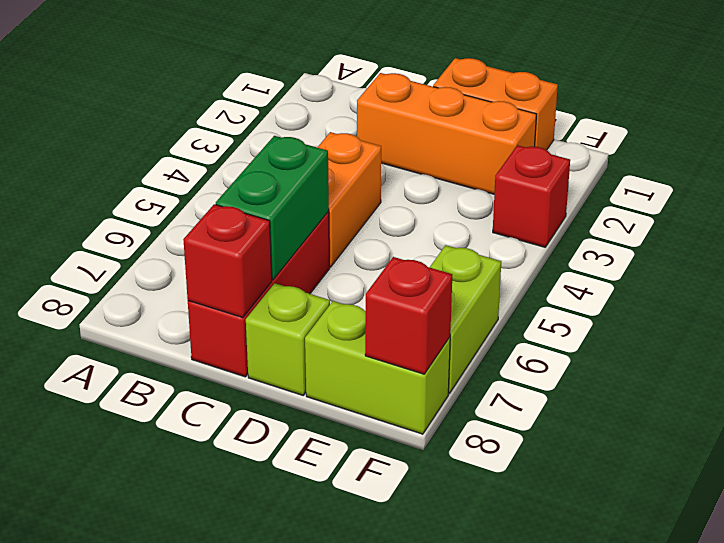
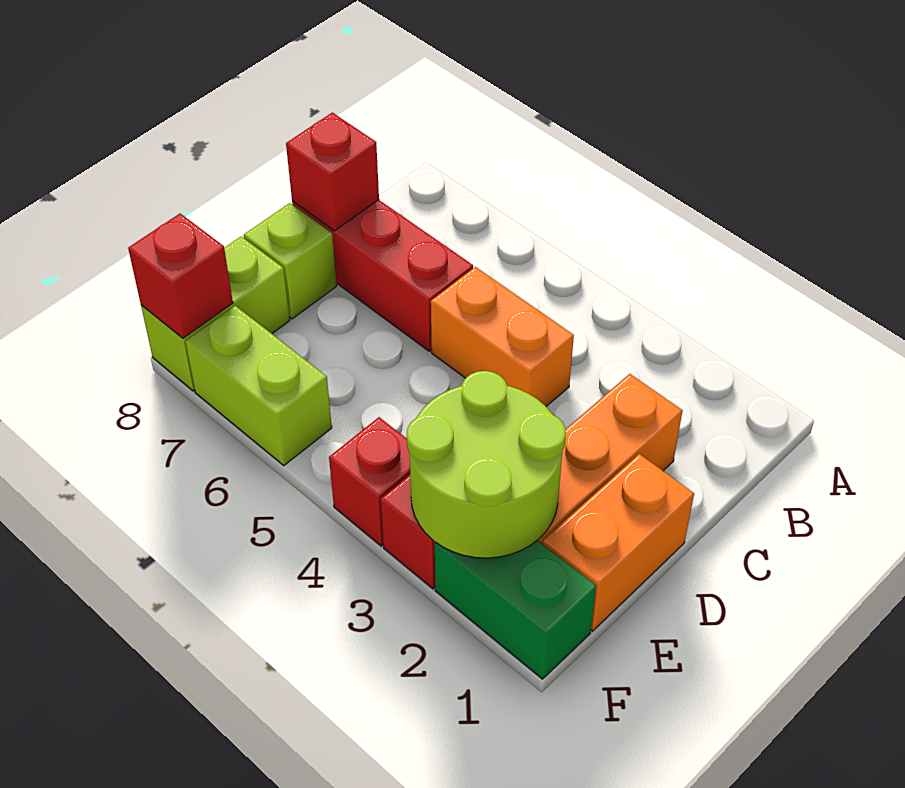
green brick C6:C7 level 2 -> green brick F1:F2 level 1
none -> lime round brick E2:F3 level 2
none -> red brick F4 level 1

